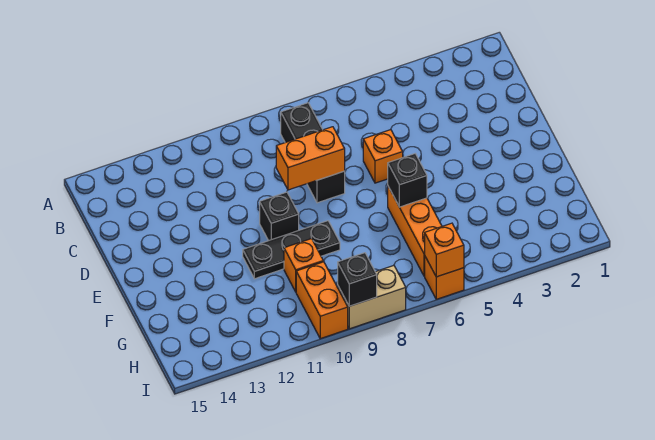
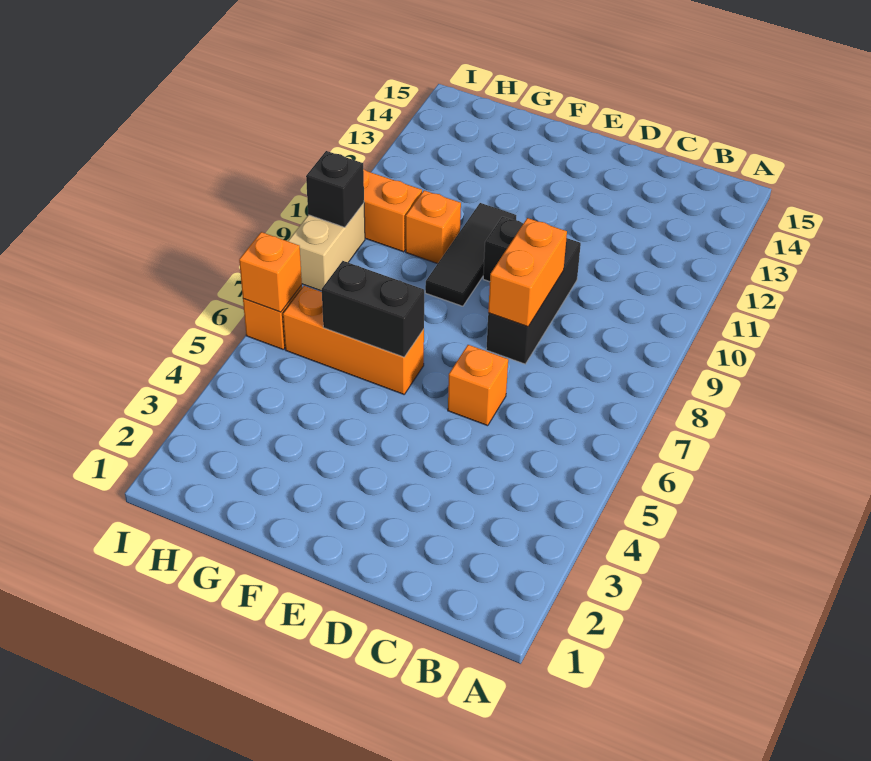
black brick B8:D8 level 1 -> black brick D8:D10 level 1
black brick F6 level 2 -> black brick F6:G6 level 2
black plate F9:F11 level 1 -> black tile F9:F11 level 1

